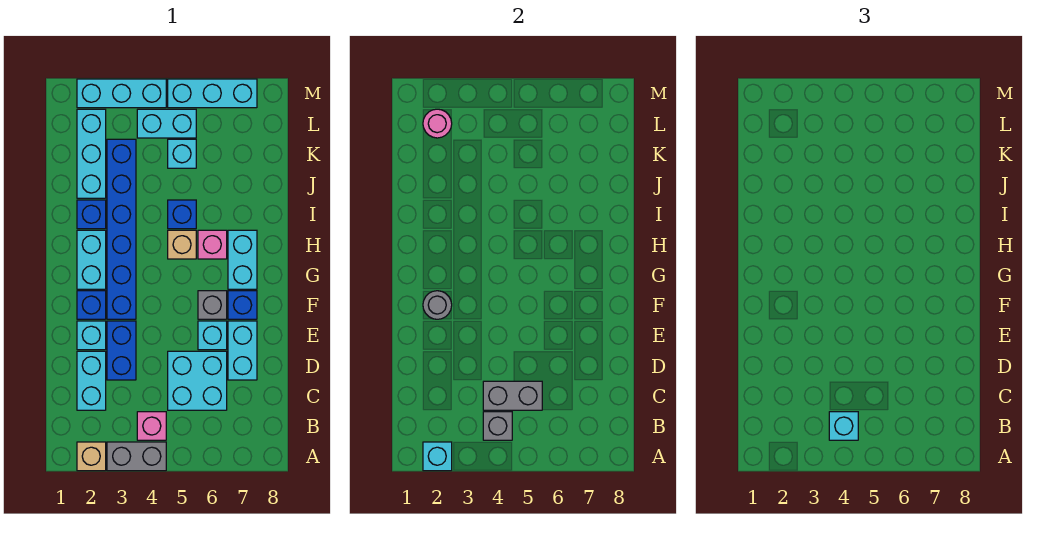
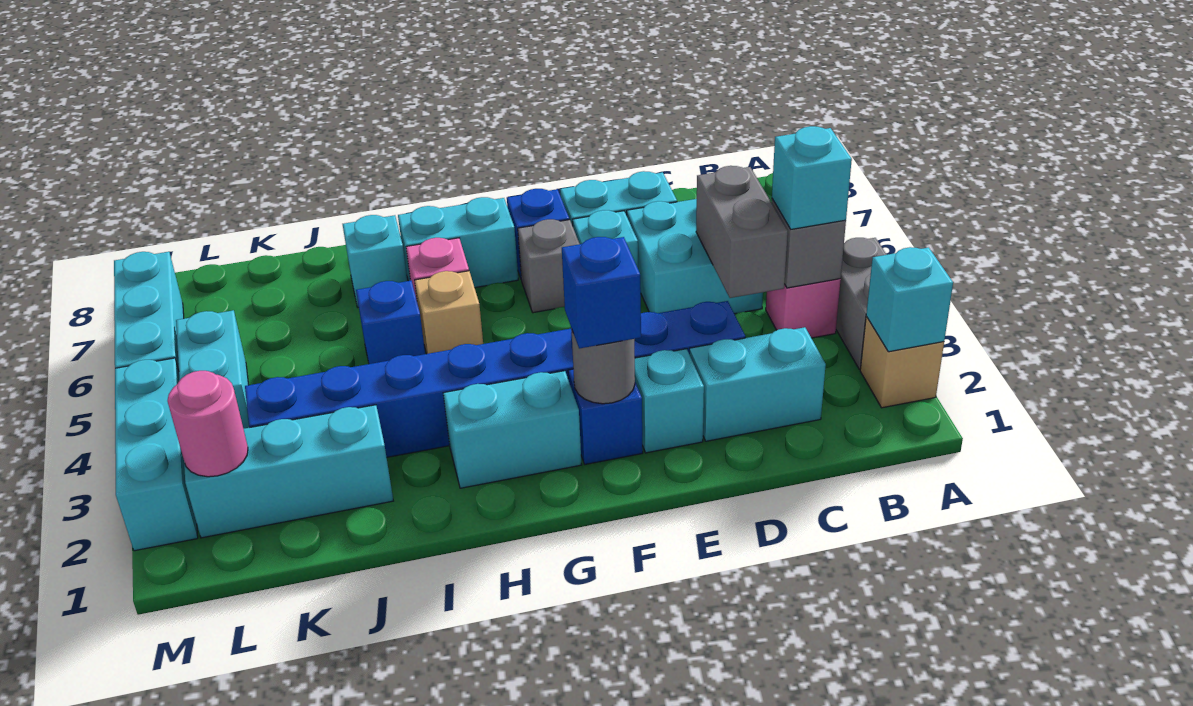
blue brick I2 level 1 -> blue brick F2 level 3
cyan brick K5 level 1 -> cyan brick I7 level 1

